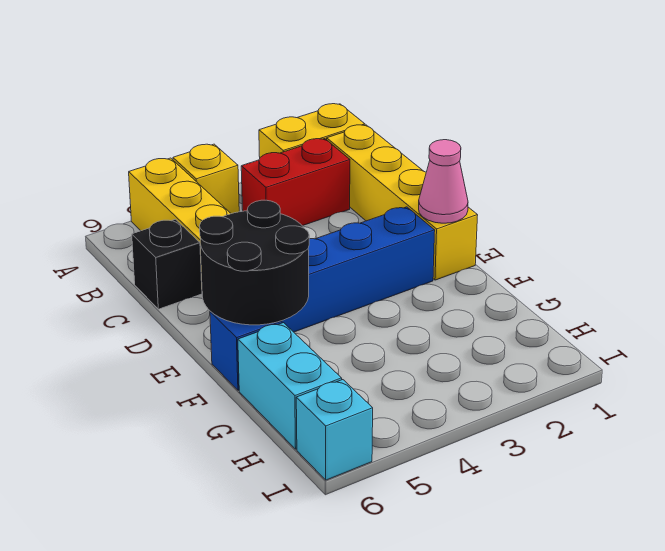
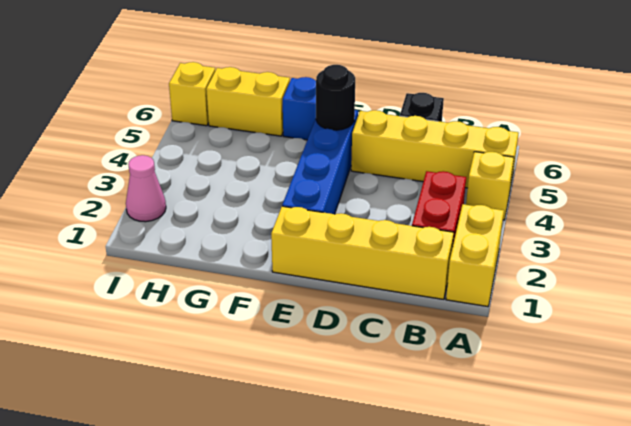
pink cone E1 level 2 -> pink cone I2 level 1
black round brick E5:F6 level 2 -> black round brick E5 level 2
cyan brick G6:H6 level 1 -> yellow brick G6:H6 level 1
cyan brick I6 level 1 -> yellow brick I6 level 1

